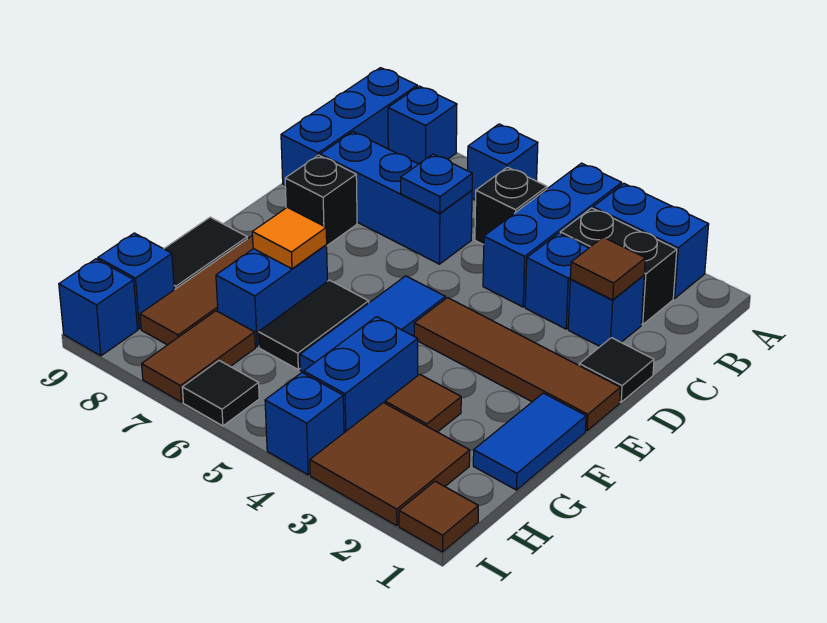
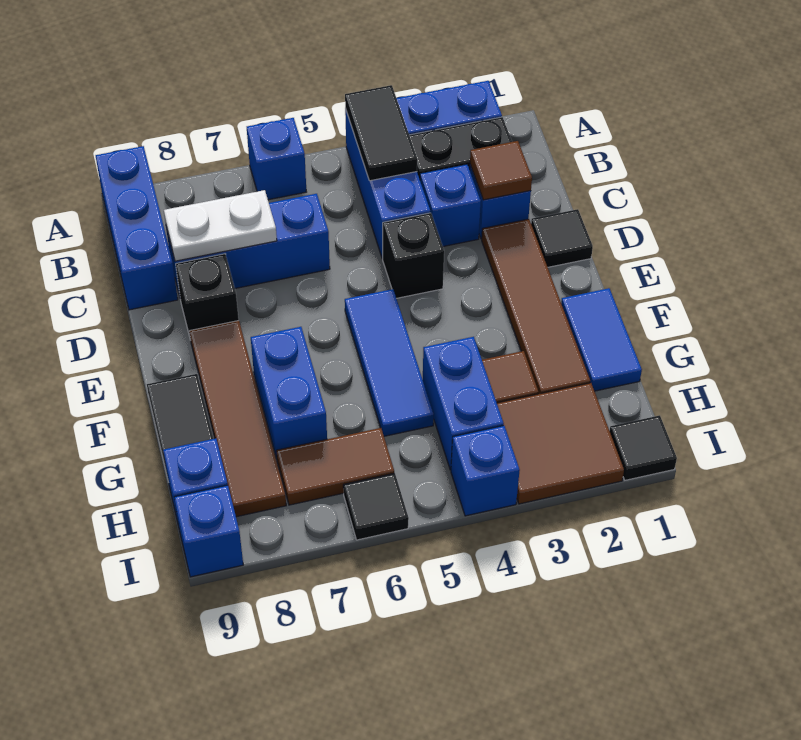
blue brick A8 level 1 -> none
black brick B5 level 1 -> black brick D4 level 1
blue plate C6 level 2 -> none
none -> white plate C7:C8 level 2
brown tile E1:E4 level 1 -> brown tile D2:G2 level 1
black tile F6:G6 level 1 -> black tile A4:B4 level 2
orange tile F7 level 2 -> none
brown tile H7:I7 level 1 -> brown tile H6:H7 level 1
brown tile I1 level 1 -> black tile I1 level 1

